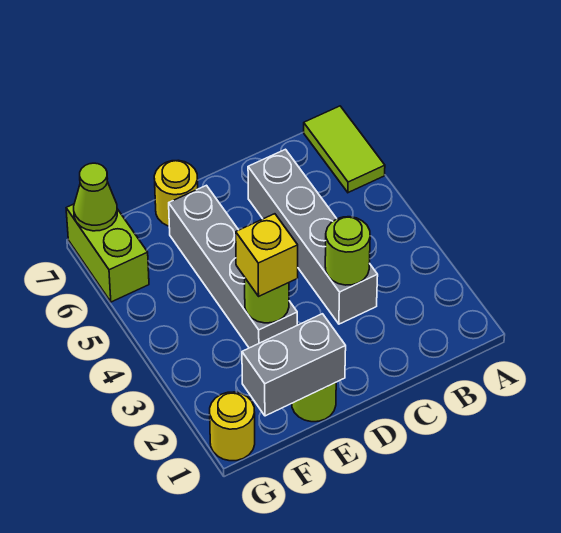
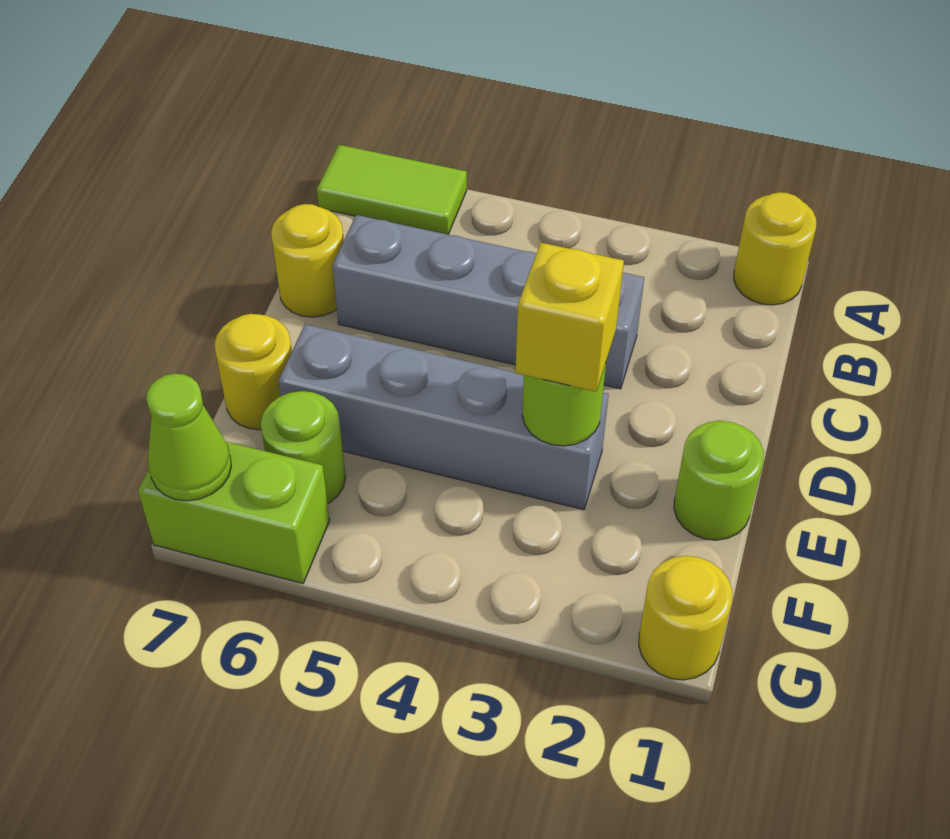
none -> yellow round brick A1 level 1
lime round brick C3 level 2 -> lime round brick F6 level 1
none -> yellow round brick C7 level 1
grey brick E1:F1 level 2 -> none

